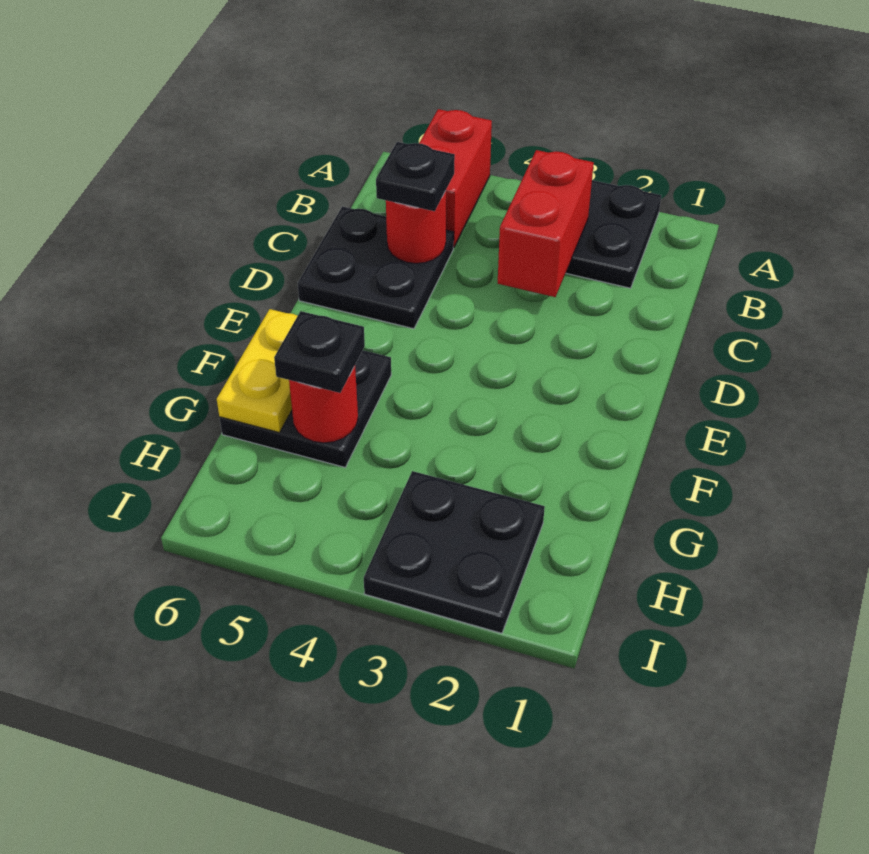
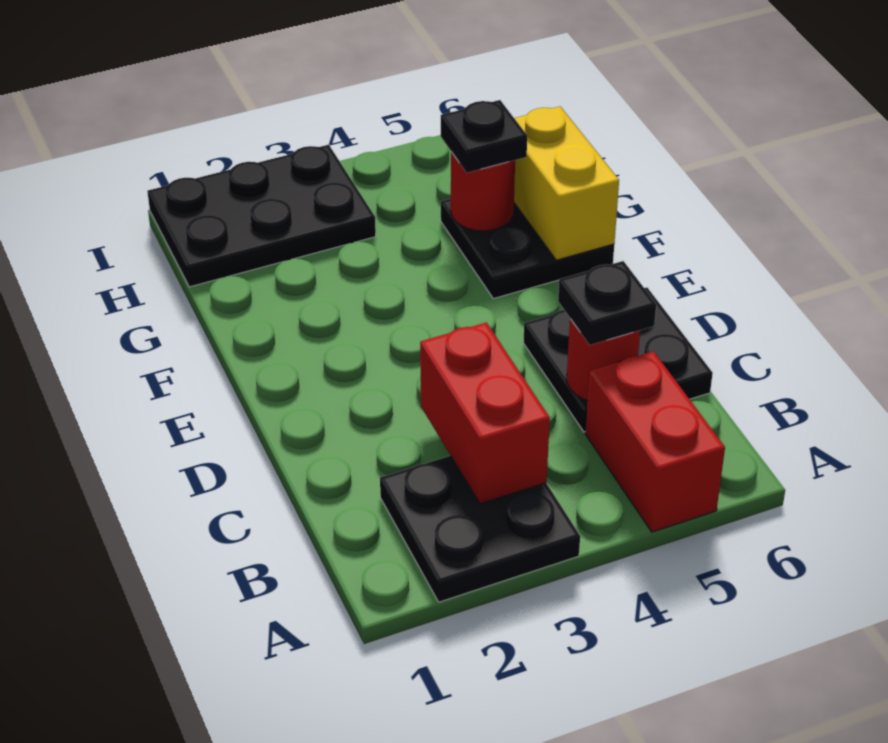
yellow plate F6:G6 level 2 -> yellow brick F6:G6 level 2
black plate H2:I3 level 1 -> black plate H1:I3 level 1

